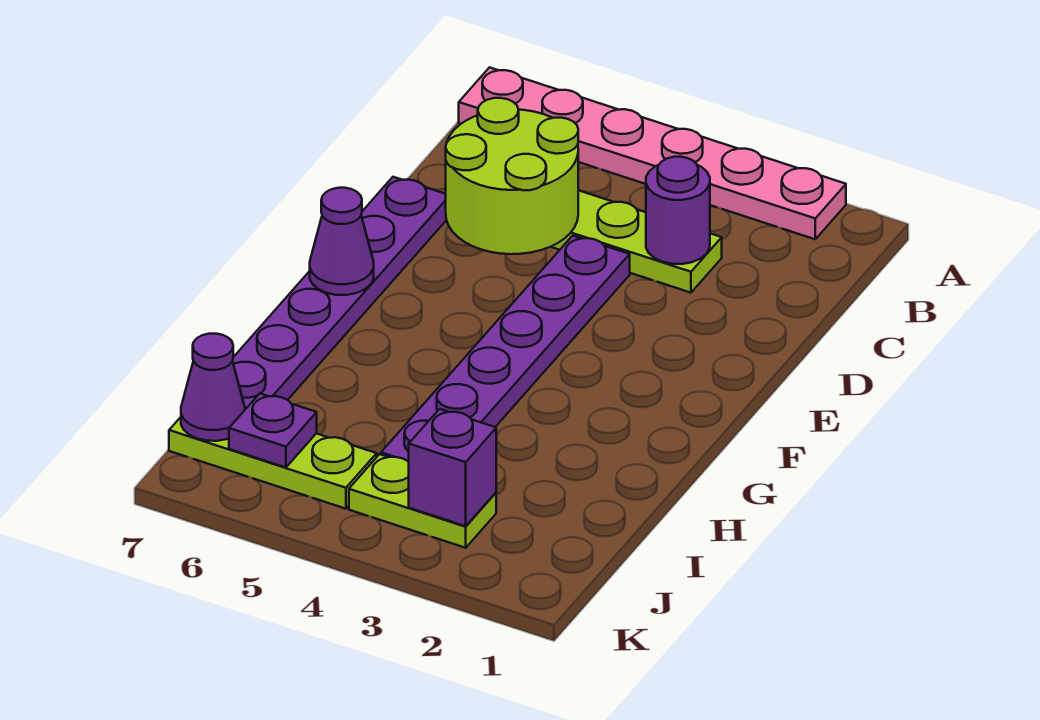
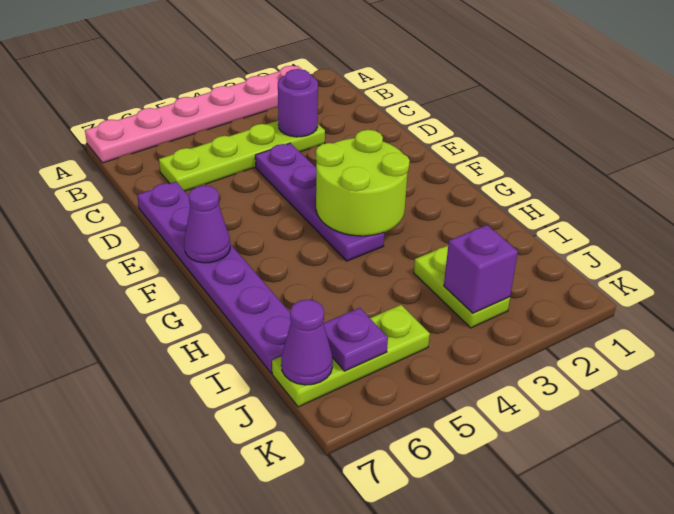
lime round brick C5:D6 level 2 -> lime round brick F3:G4 level 2
purple plate D4:I4 level 1 -> purple plate D4:G4 level 1
lime plate J3:J4 level 1 -> lime plate I3:J3 level 1

